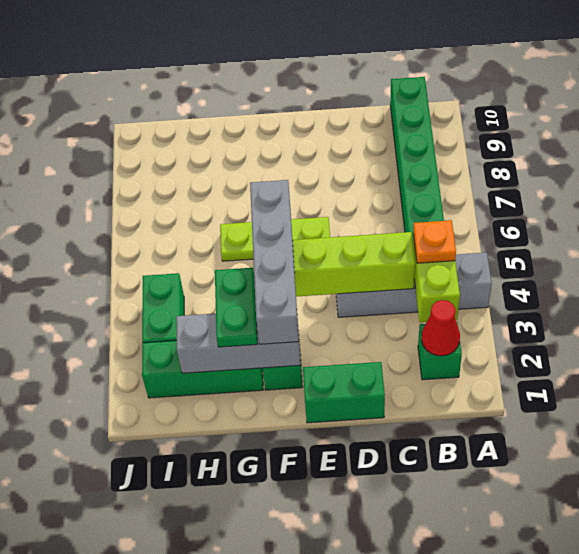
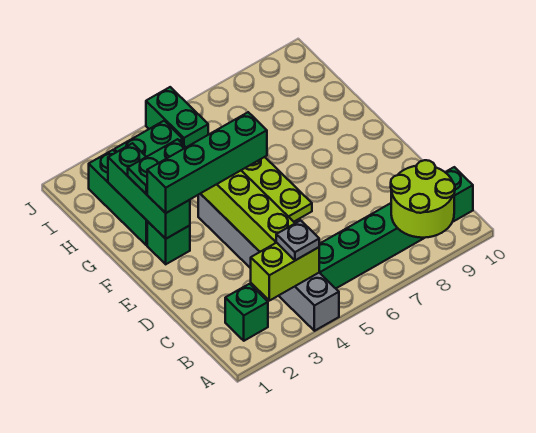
grey brick A4:D4 level 1 -> grey brick A4:F4 level 1
none -> lime round brick A8:B9 level 2
red cone B2 level 2 -> none
orange plate B4 level 3 -> grey plate B4 level 3
green brick D1:E1 level 1 -> green brick I5:J5 level 1
grey brick F2:H2 level 2 -> green brick F2:H2 level 2
grey brick F2:F5 level 3 -> green brick F2:F5 level 3

